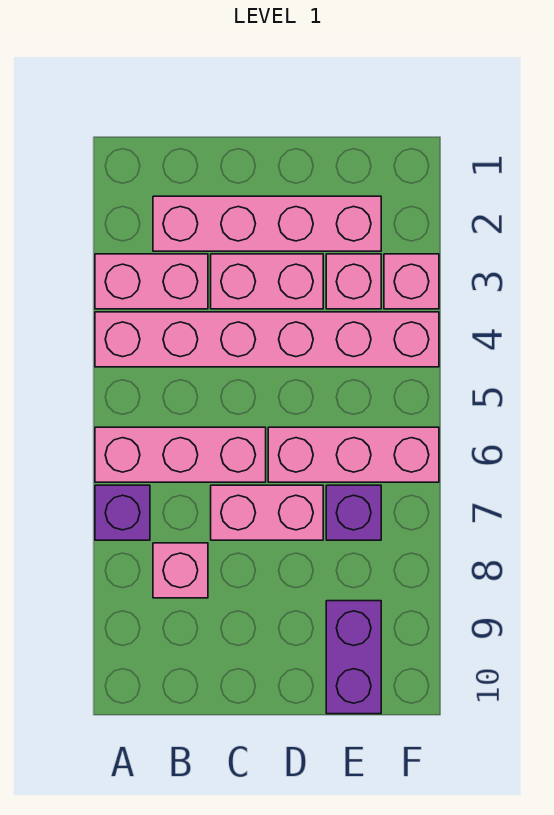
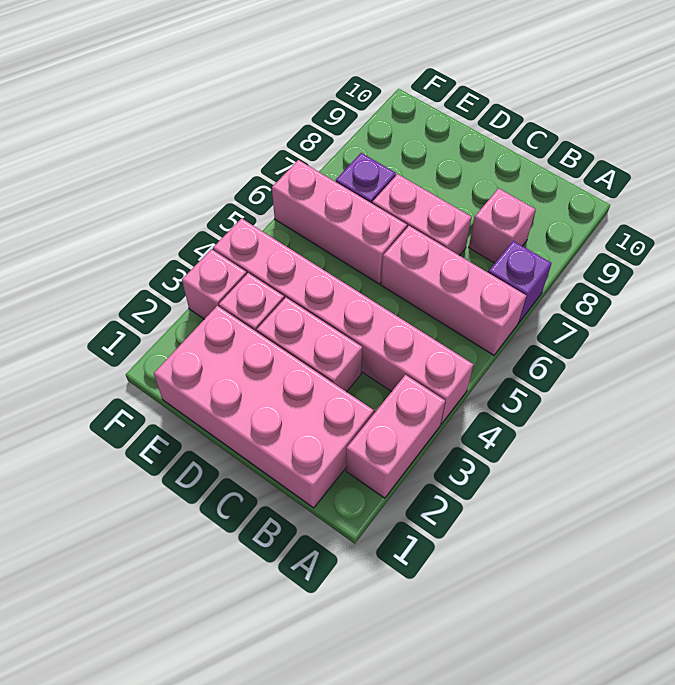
pink brick A3:B3 level 1 -> pink brick A2:A3 level 1
pink brick B2:E2 level 1 -> pink brick B1:E2 level 1
purple brick E9:E10 level 1 -> none

